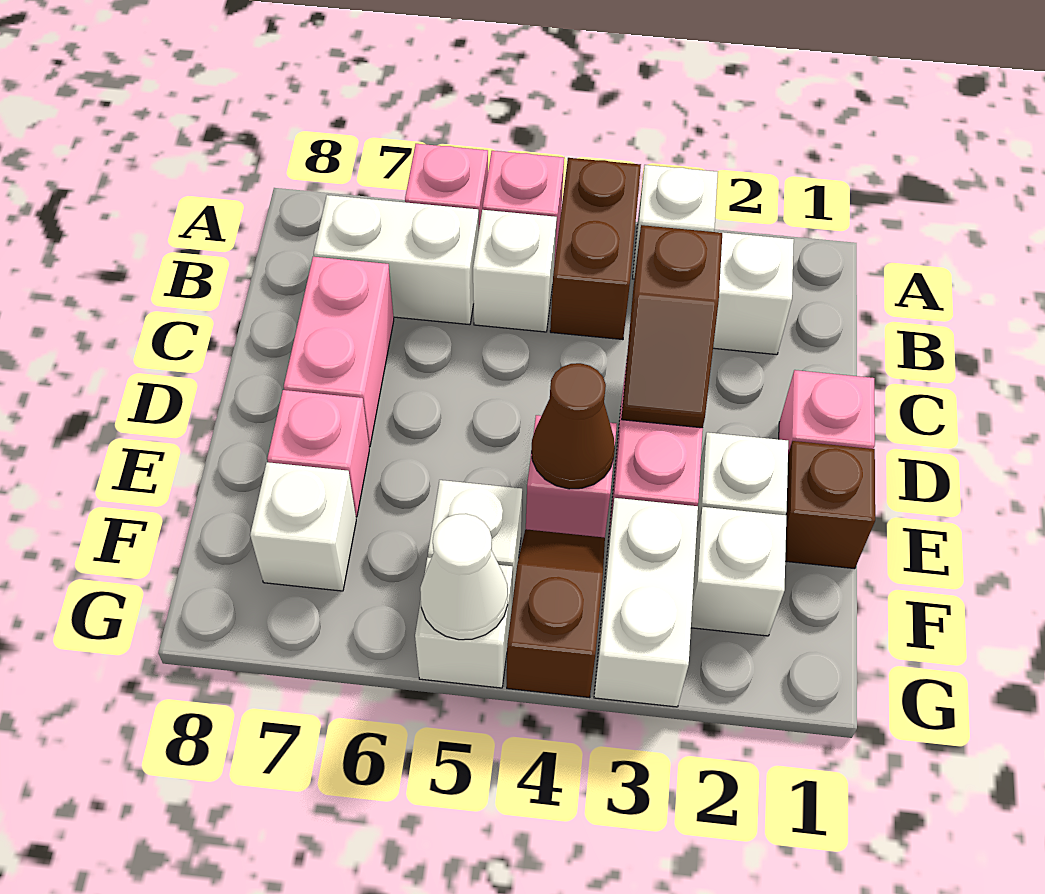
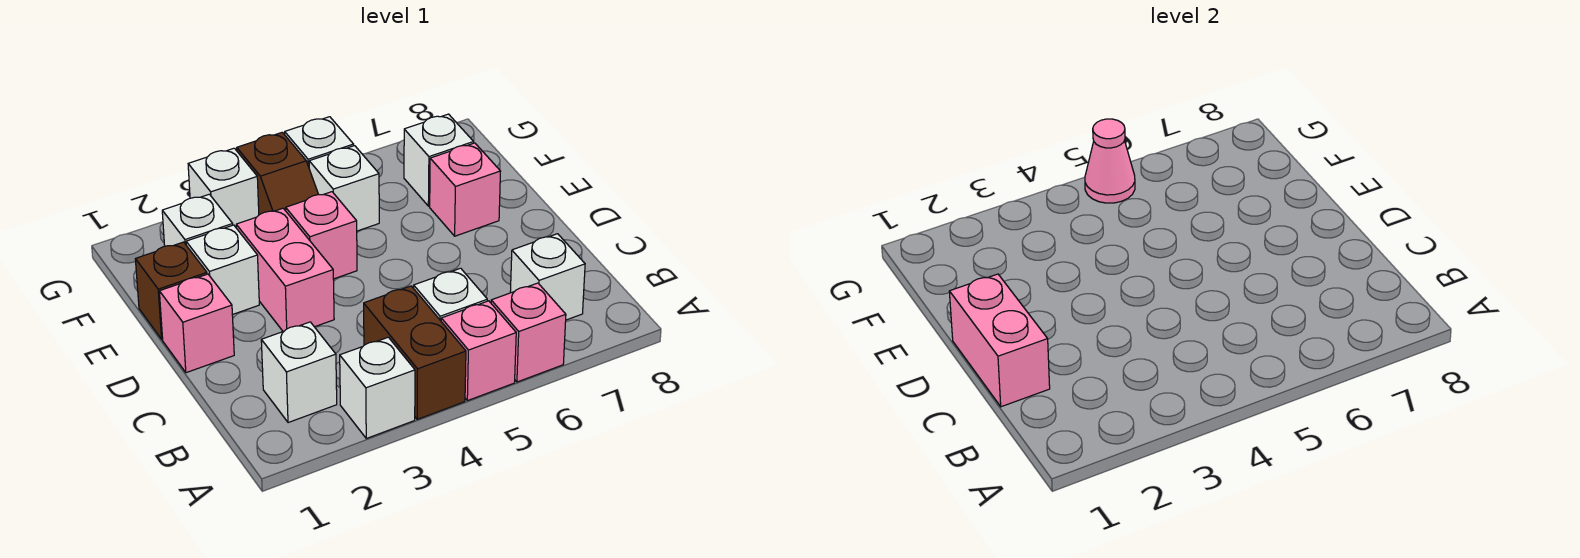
white brick B6:B7 level 1 -> white brick B7 level 1
brown slope C3:D3 level 2 top C -> none
pink brick C7:D7 level 1 -> pink brick C1:D1 level 2
brown cone E4 level 2 -> none
white brick F3:G3 level 1 -> white brick G3 level 1
white cone G5 level 2 -> pink cone G5 level 2

